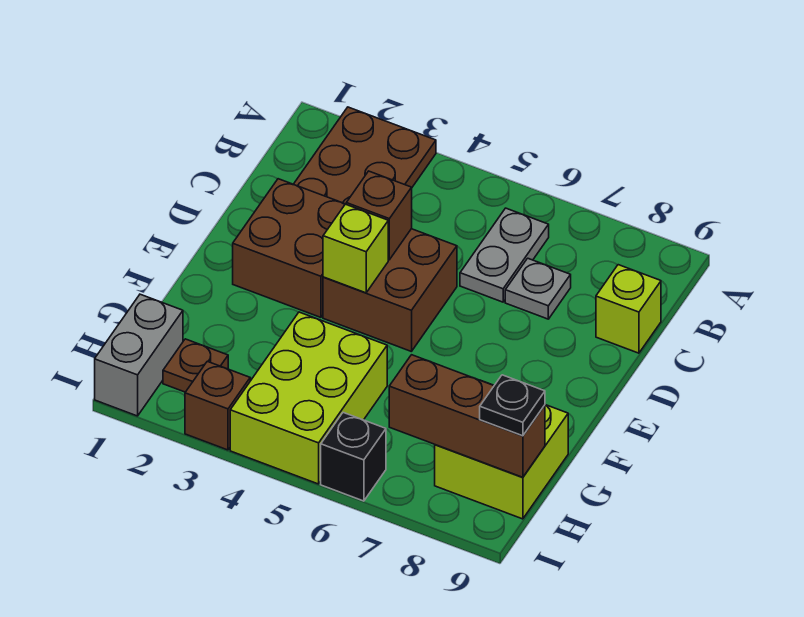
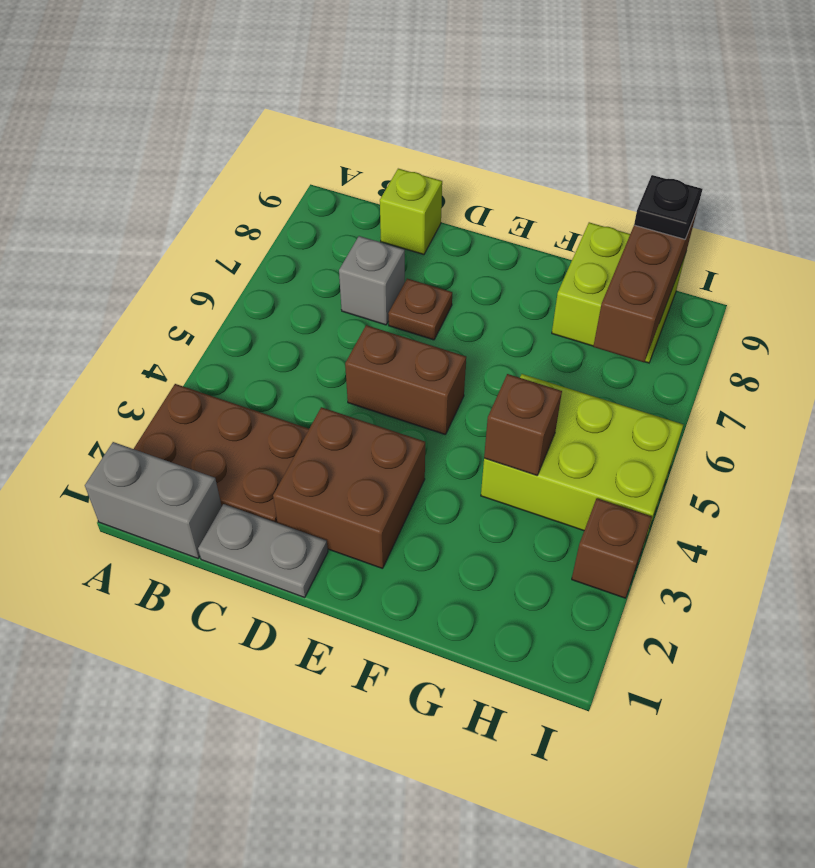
grey plate B6:C6 level 1 -> grey plate C1:D1 level 1
grey plate C7 level 1 -> grey brick C7 level 1
brown brick D4:E5 level 1 -> brown brick D5:E5 level 1
brown brick D4 level 2 -> brown brick G4 level 2
lime brick E4 level 2 -> none
grey brick H1:I1 level 1 -> grey brick A1:B1 level 1
brown plate H2 level 1 -> brown plate D7 level 1
black brick I6 level 1 -> none

